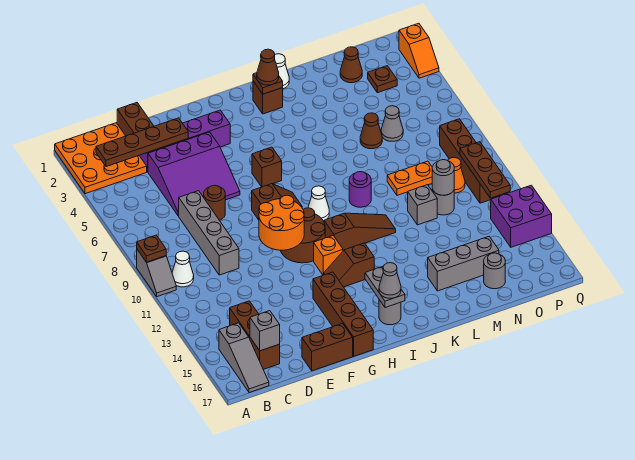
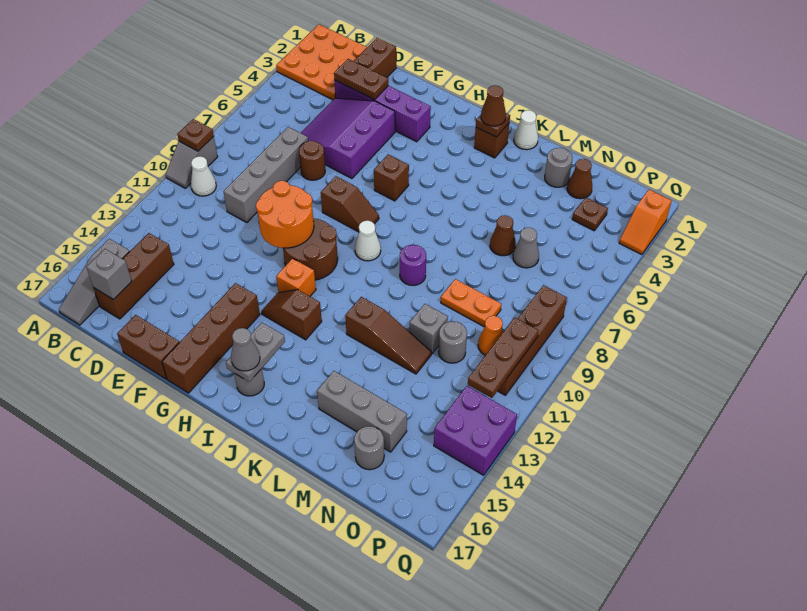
brown plate B3:E3 level 2 -> brown plate D3:E3 level 2
purple slope D4:F6 level 1 top 4 -> purple slope D4:F6 level 1 top F
brown slope I11:K11 level 1 top I -> brown slope K12:M12 level 1 top K
grey round brick N11 level 2 -> grey round brick M2 level 1

